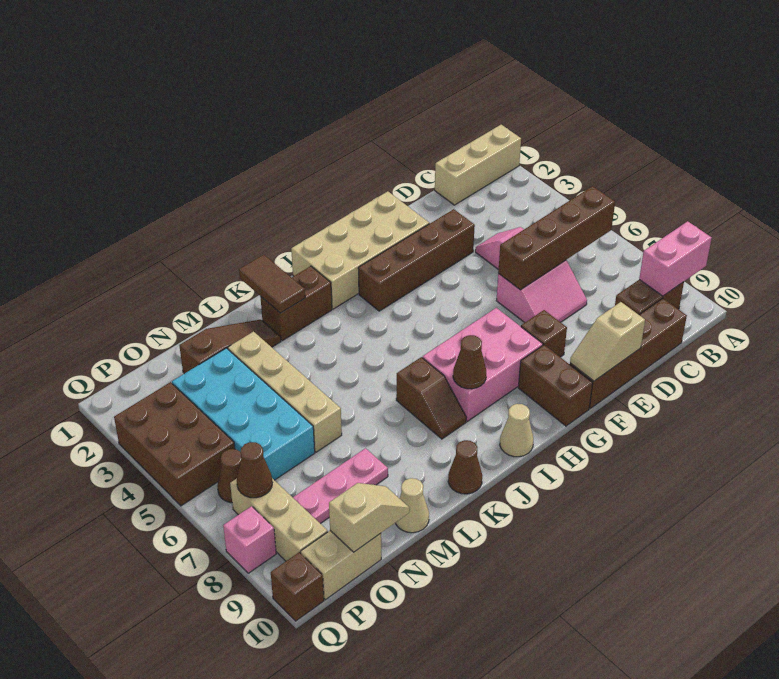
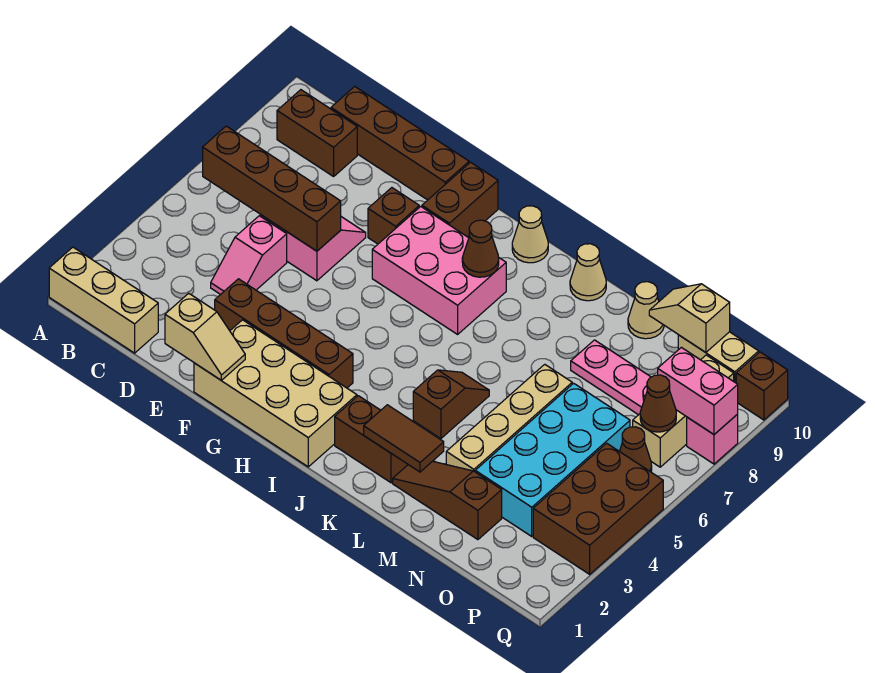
pink brick A9:B9 level 2 -> pink brick P8:Q8 level 2
tan slope E10:F10 level 2 top E -> tan slope E1:F1 level 2 top E
brown slope J7:J8 level 1 top 7 -> brown slope K4:K5 level 1 top 4
brown tile K1:K2 level 2 -> brown tile K2:L2 level 2
brown cone K10 level 1 -> tan cone K10 level 1

